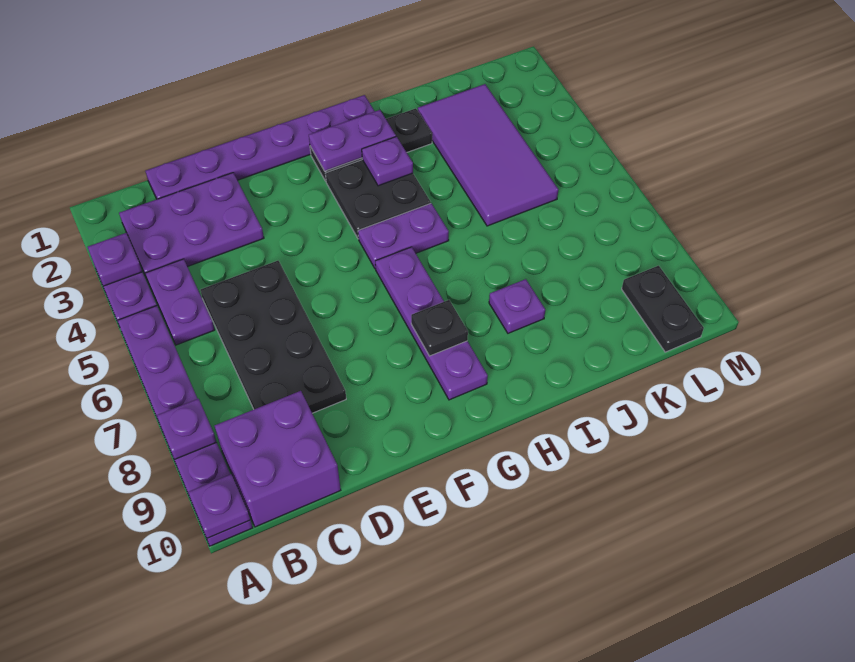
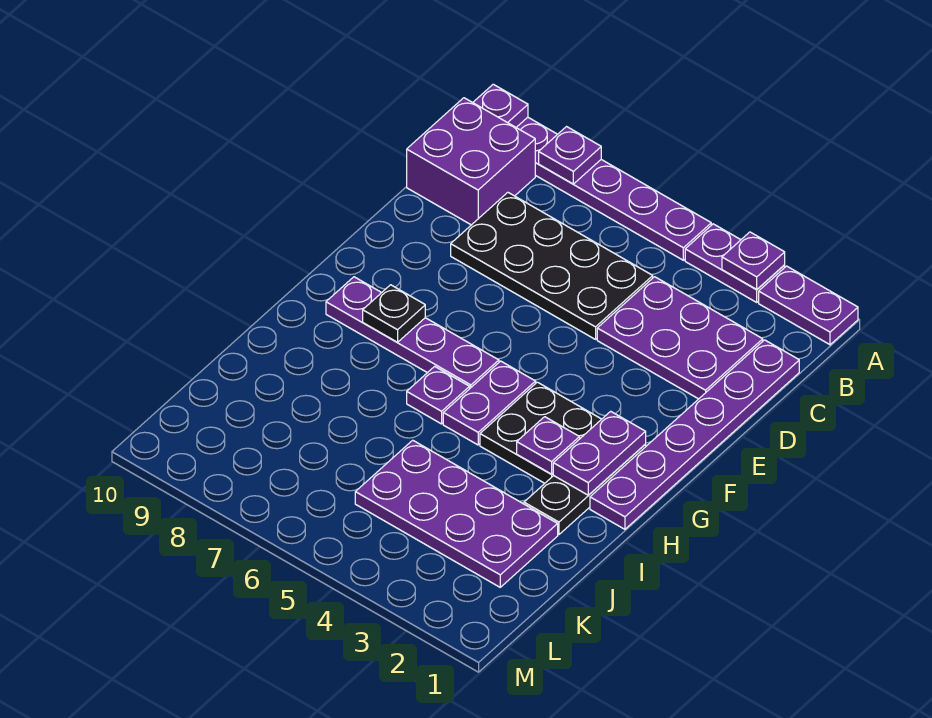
purple plate B2:D3 level 1 -> purple plate C2:D4 level 1
purple plate B4:B5 level 1 -> purple plate A1:A2 level 1
purple plate I8 level 1 -> purple plate H6 level 1
purple tile J2:K5 level 1 -> purple plate J2:K5 level 1
black plate L9:L10 level 1 -> none

